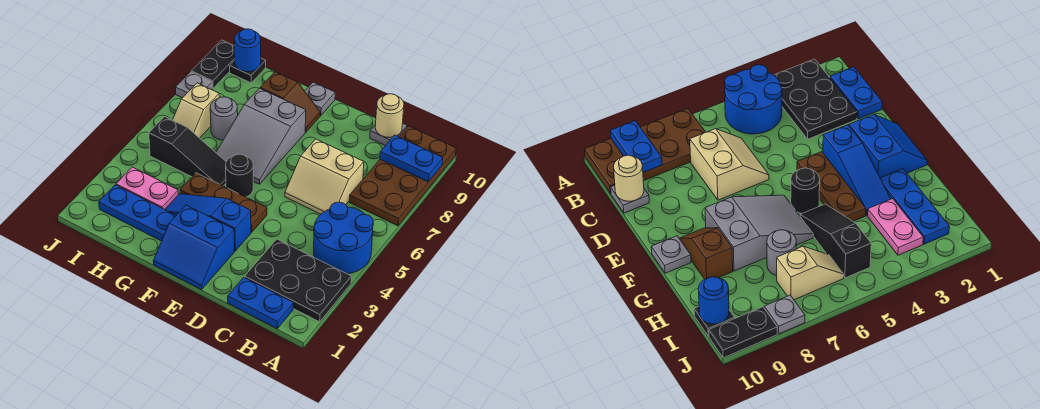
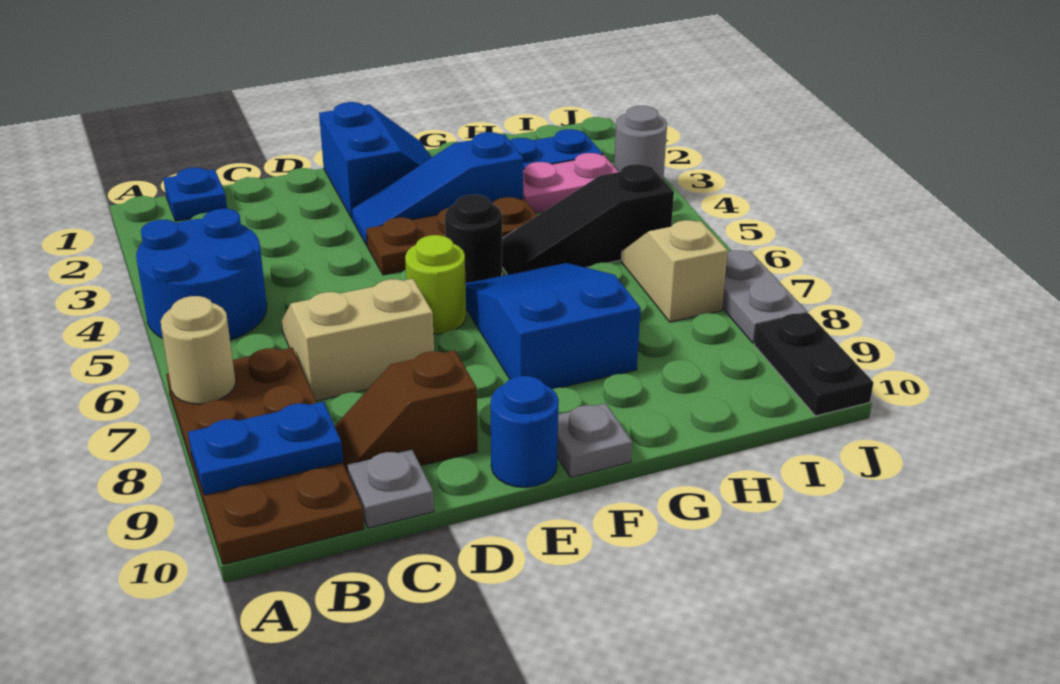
black plate A2:C3 level 1 -> none
blue plate B1:C1 level 1 -> blue plate B1 level 1
tan round brick C10 level 2 -> tan round brick A7 level 2
blue slope E1:F2 level 1 top 2 -> blue slope E1:F2 level 1 top E
blue slope E3:G3 level 1 top E -> blue slope E3:G3 level 1 top G
none -> lime round brick E6 level 1
grey slope F6:G8 level 1 top 8 -> blue slope F6:G8 level 1 top 8
brown slope F9:G9 level 1 top G -> brown slope C9:D9 level 1 top D
grey round brick H7 level 1 -> grey round brick J3 level 1
black plate I10 level 1 -> none
blue round brick I10 level 2 -> blue round brick E10 level 1
grey plate J8 level 1 -> grey plate J7:J8 level 1

